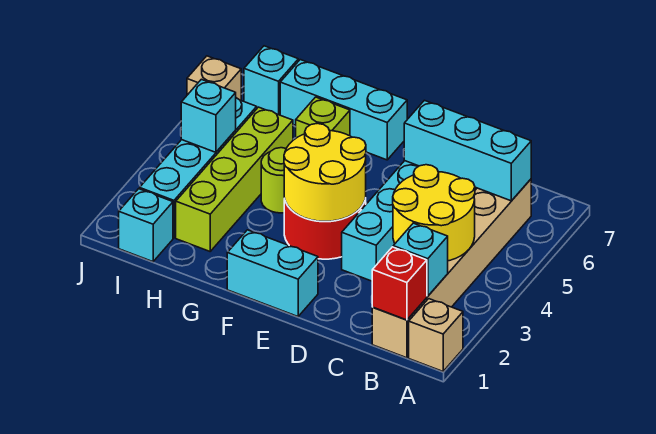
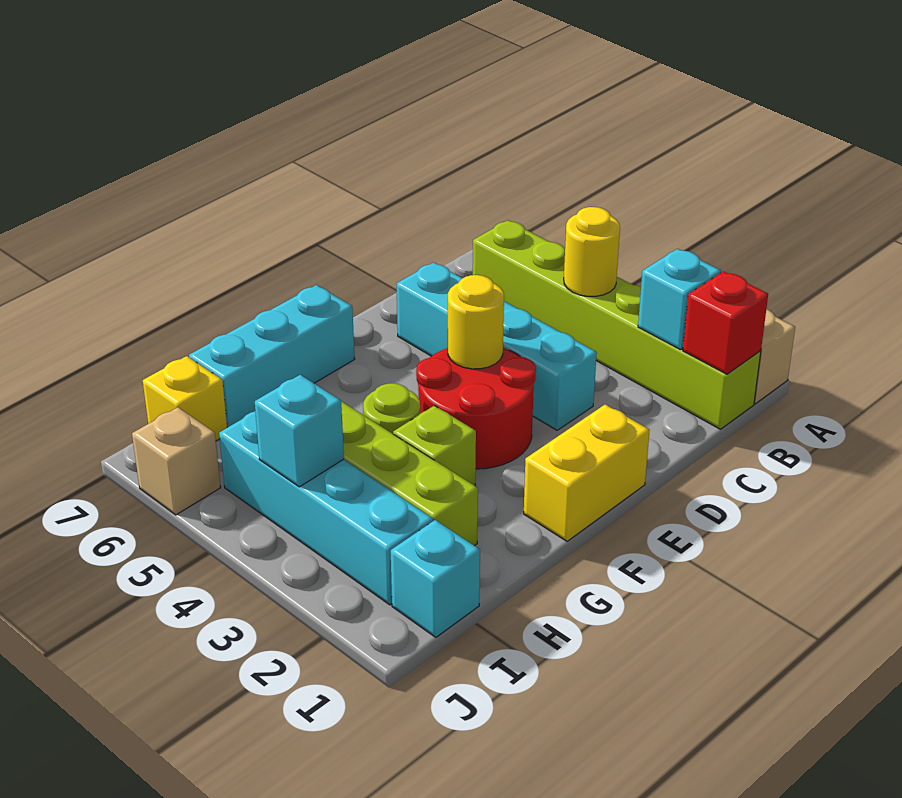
tan brick B1:B6 level 1 -> lime brick B1:B6 level 1
yellow round brick B3:C4 level 2 -> yellow round brick B4 level 2
cyan brick B6:D6 level 2 -> none
cyan brick E1:F1 level 1 -> yellow brick E1:F1 level 1
yellow round brick E3:F4 level 2 -> yellow round brick E4 level 2
lime brick G6 level 1 -> lime brick G3 level 1
cyan brick I7 level 1 -> yellow brick I7 level 1

